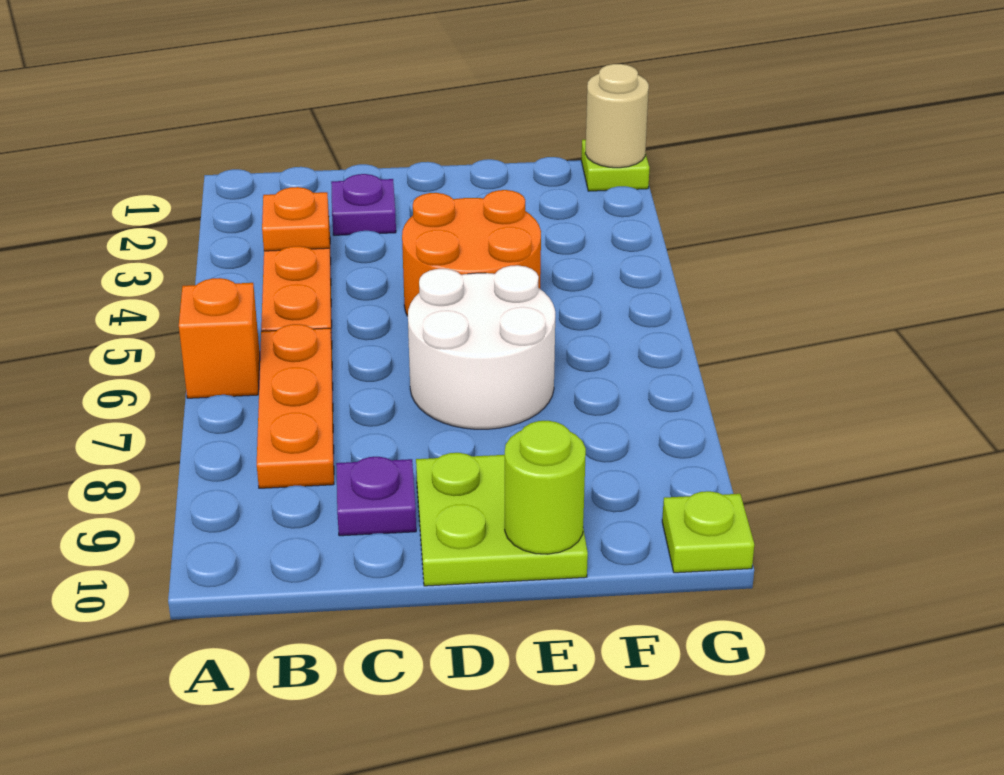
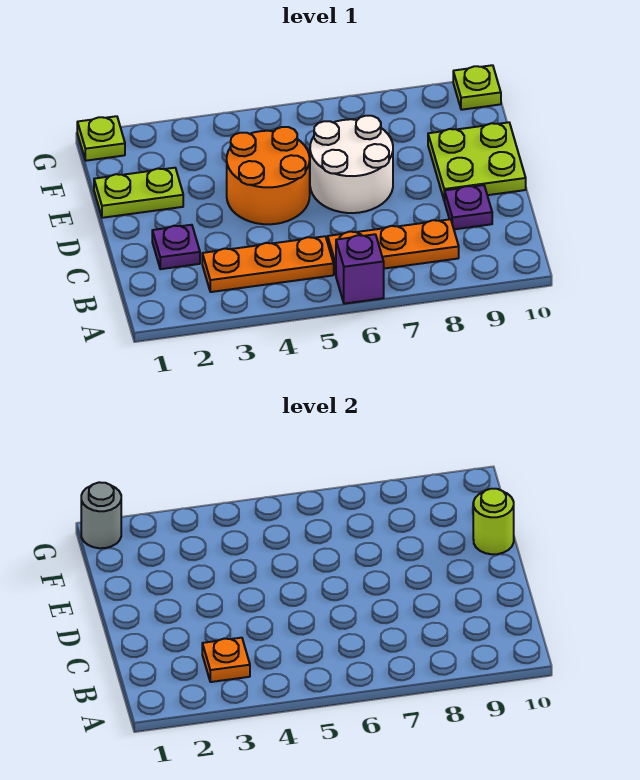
orange brick A6 level 1 -> purple brick A6 level 1
none -> lime plate E1:E2 level 1
tan round brick G1 level 2 -> grey round brick G1 level 2

